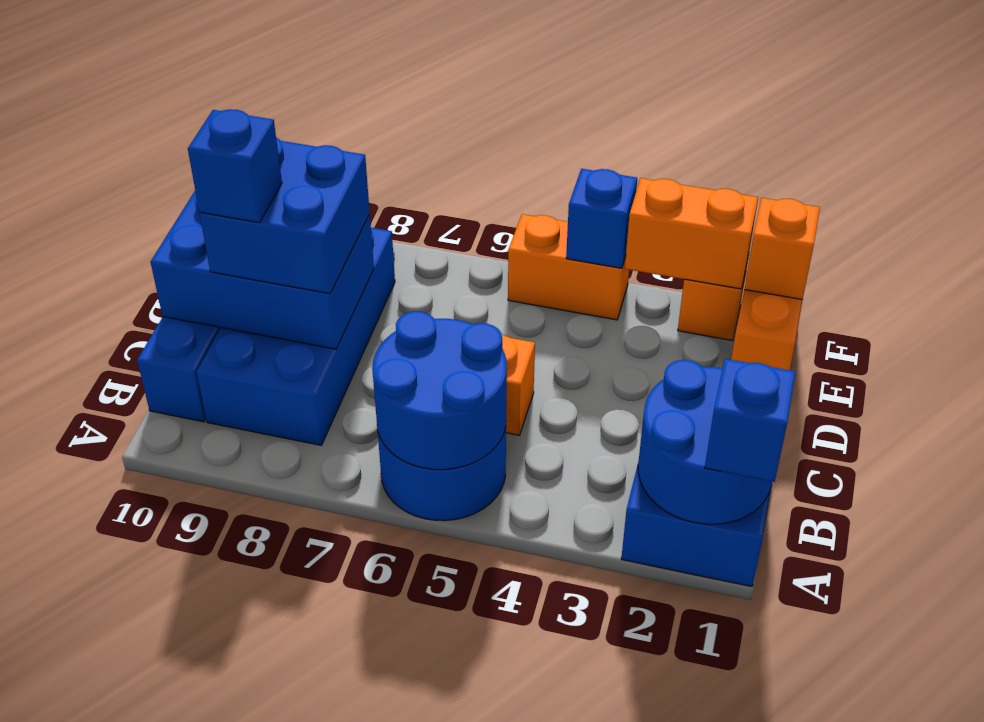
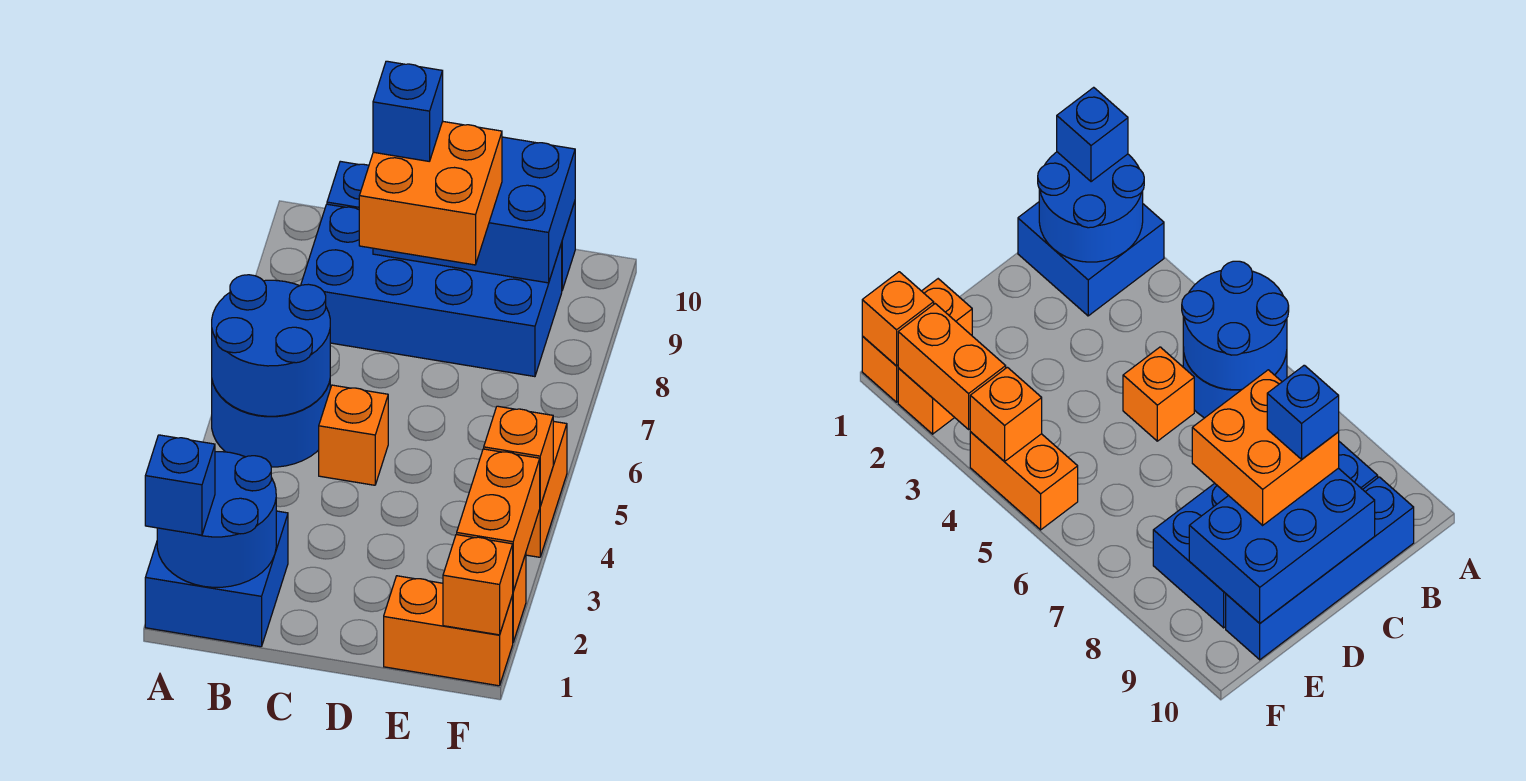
blue brick C8:D10 level 2 -> blue brick C9:E10 level 2
blue brick C8:D9 level 3 -> orange brick C8:D9 level 3
blue brick F4 level 2 -> orange brick F4 level 2

